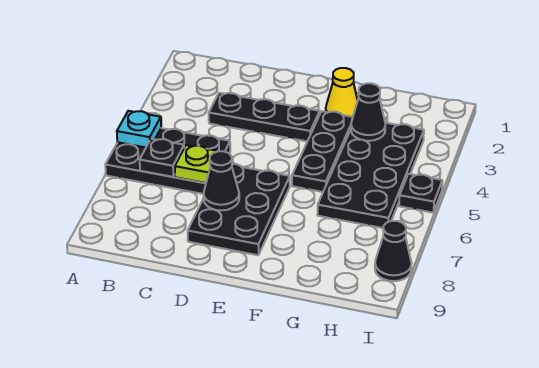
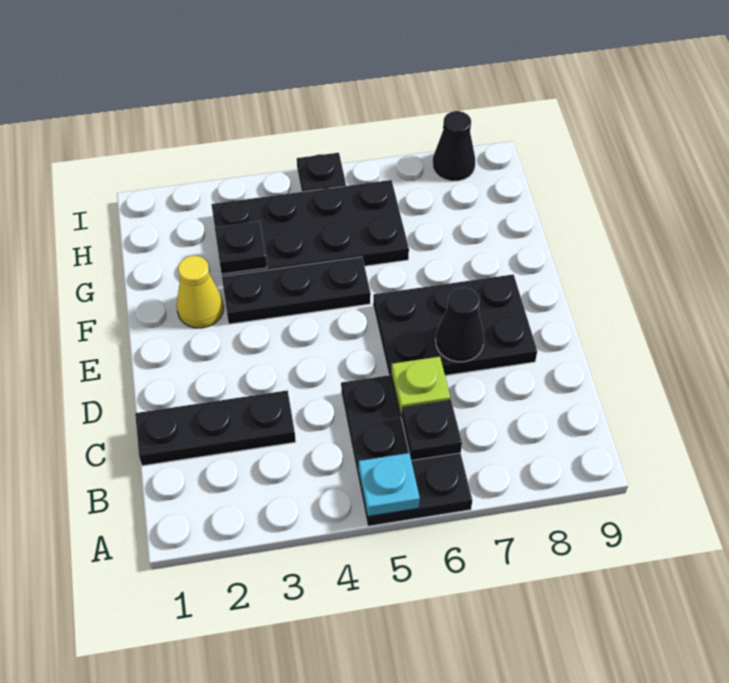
black plate C3:E3 level 1 -> black plate C1:C3 level 1
black cone G3 level 2 -> black plate G3 level 2

